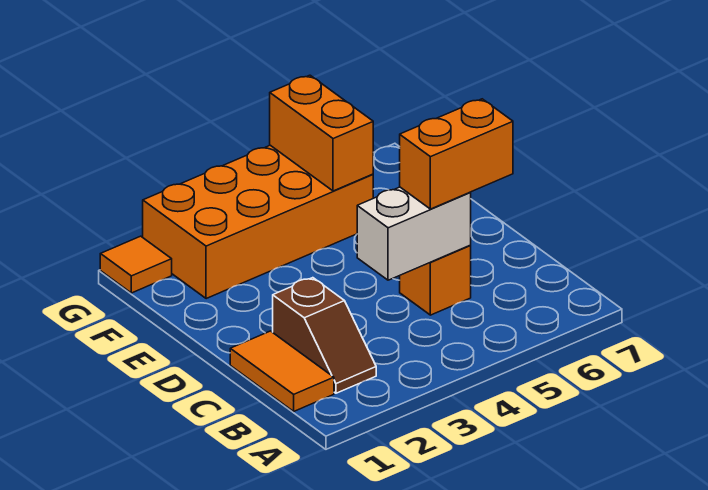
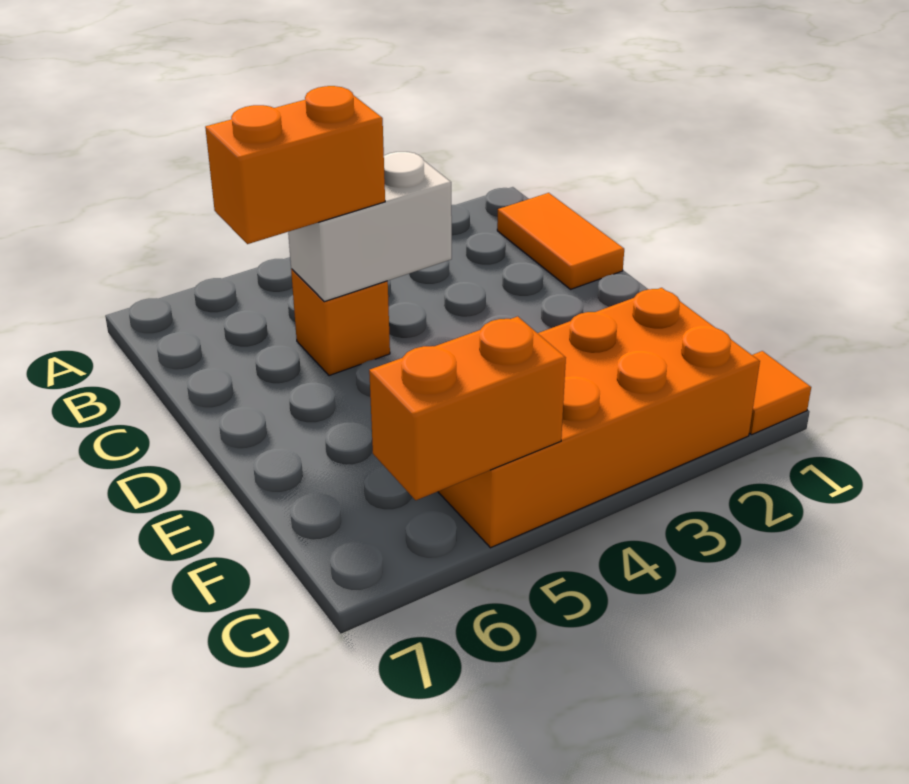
brown slope B2:C2 level 1 top C -> none
orange brick F5:G5 level 2 -> orange brick G5:G6 level 2

